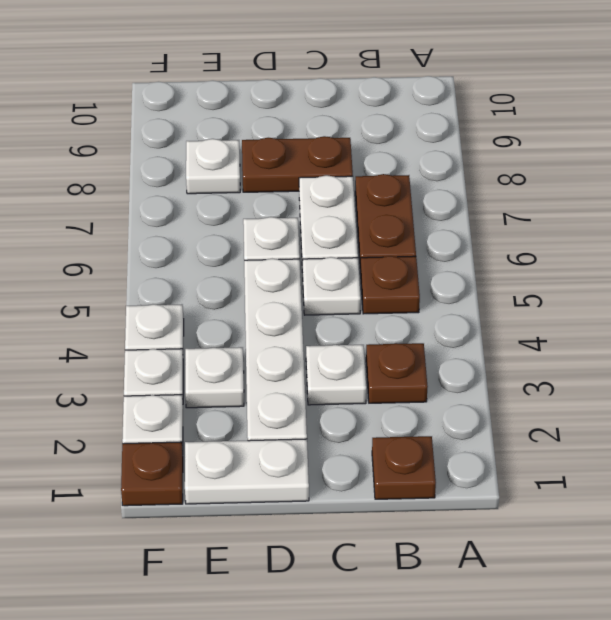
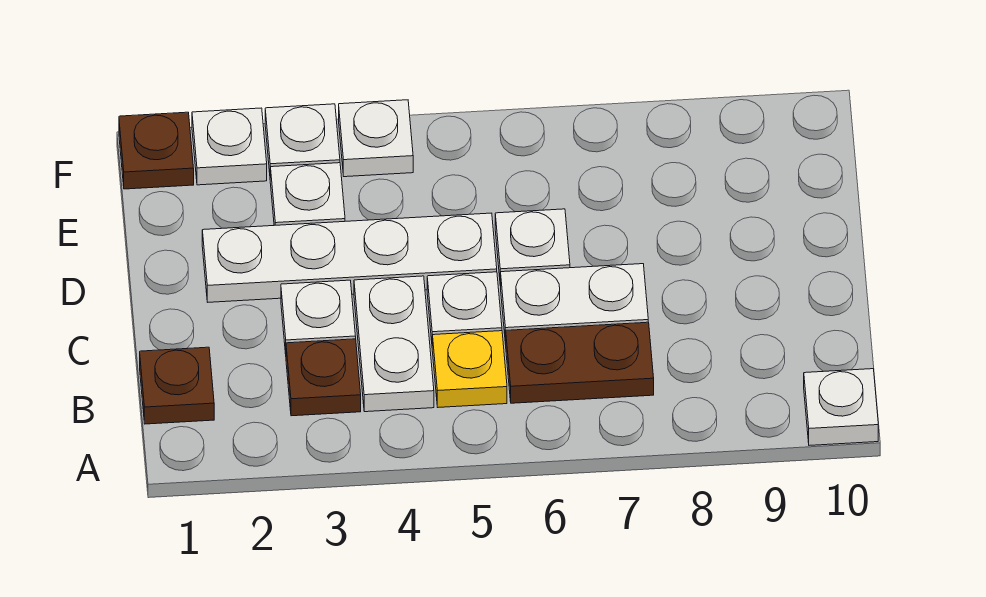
brown plate B5 level 1 -> yellow plate B5 level 1
brown plate C8:D8 level 1 -> none
white plate D1:E1 level 1 -> white plate B4:C4 level 1
white plate E8 level 1 -> white plate A10 level 1

